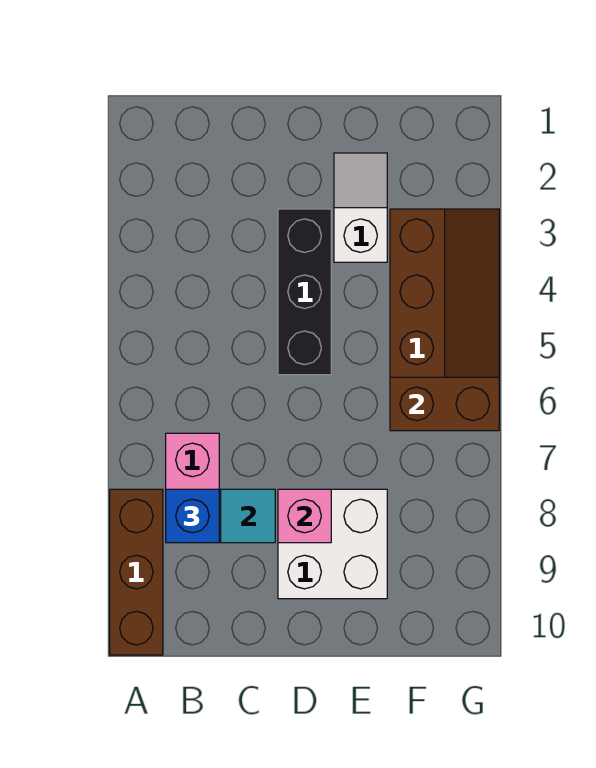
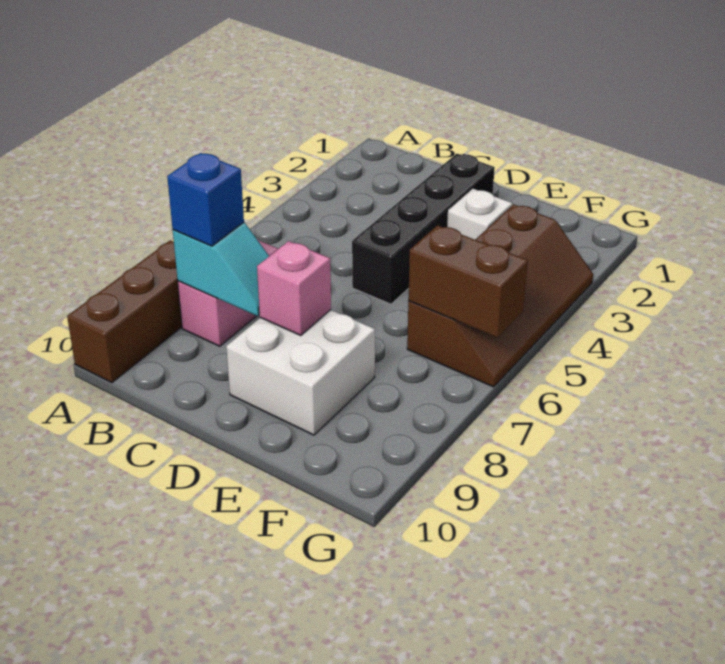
black brick D3:D5 level 1 -> black brick D2:D5 level 1

